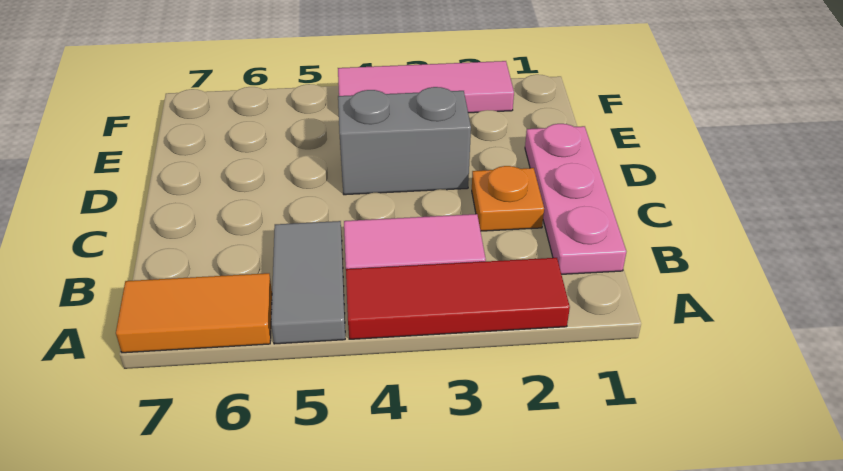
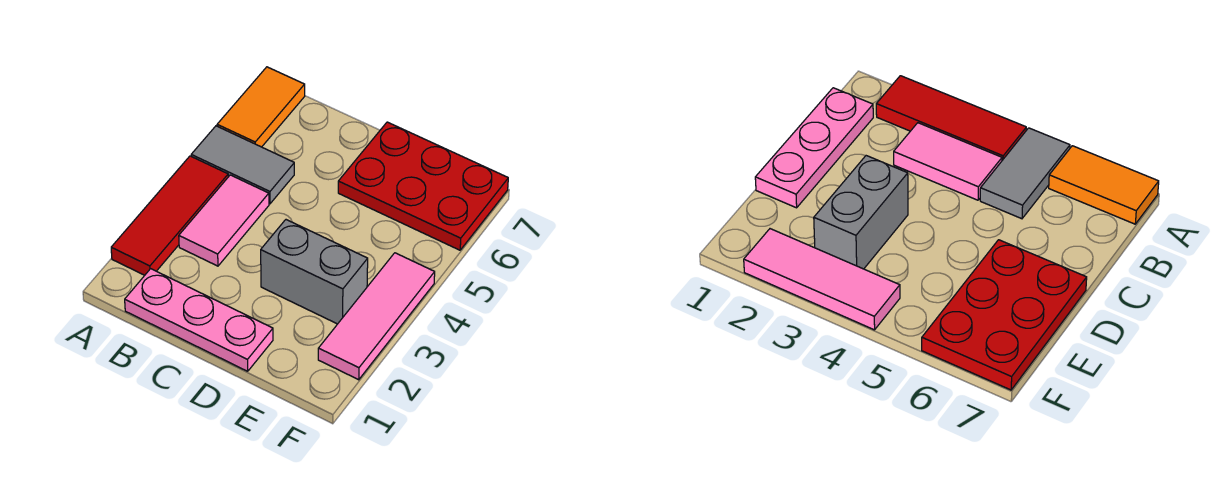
orange plate C2 level 1 -> none
grey brick D3:D4 level 1 -> grey brick D3:E3 level 1
none -> red plate D6:F7 level 1

